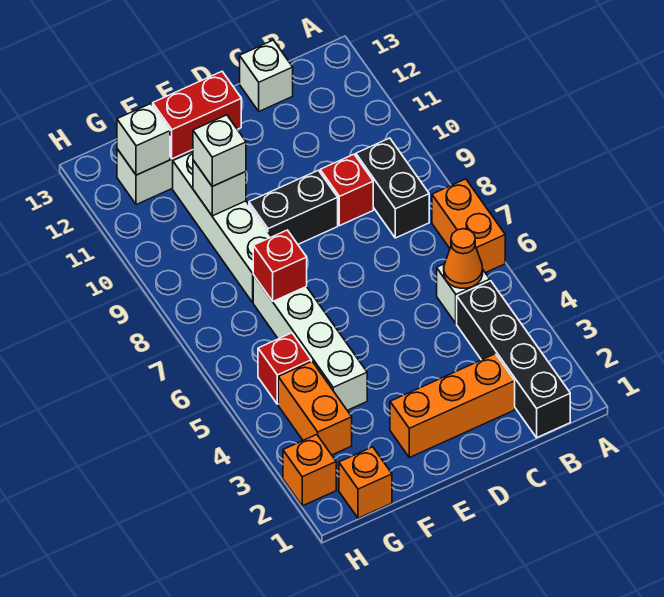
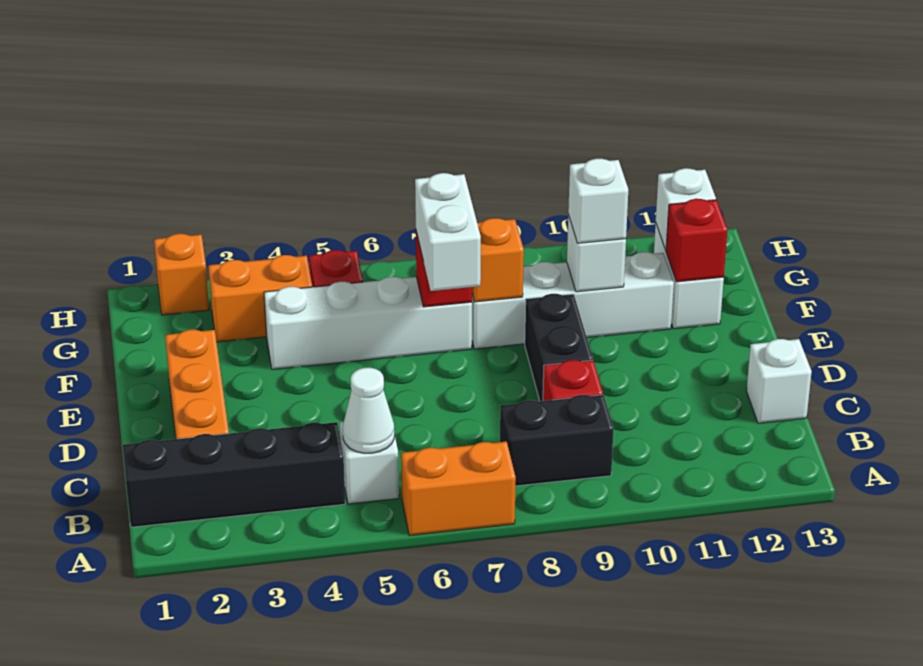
orange cone B5 level 2 -> white cone B5 level 2
none -> white brick E7:F7 level 3
red brick E12:F12 level 2 -> red brick F12 level 2
orange brick G1 level 1 -> orange brick F8 level 2

